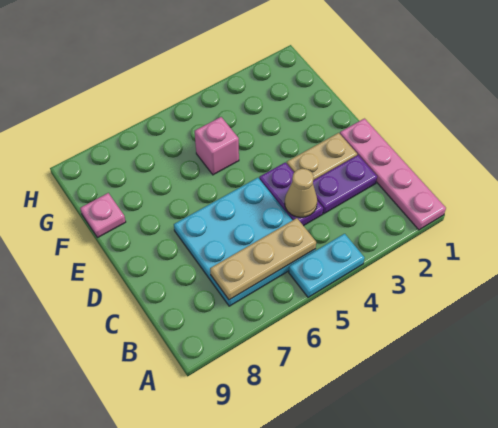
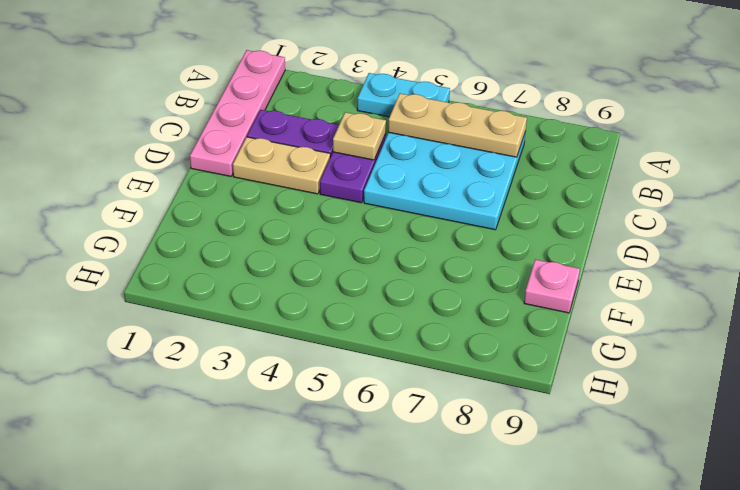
tan cone C4 level 2 -> tan plate C4 level 2
pink brick F5 level 1 -> none

